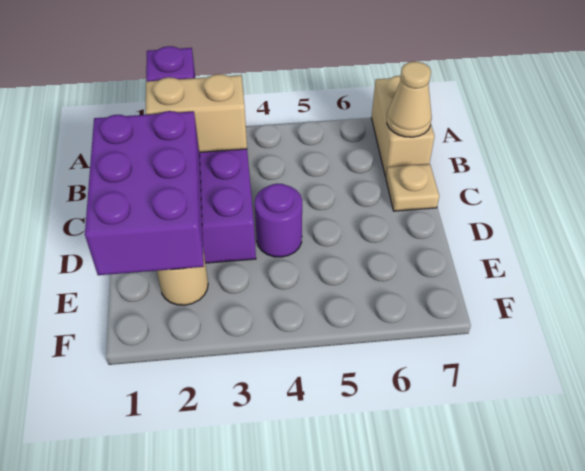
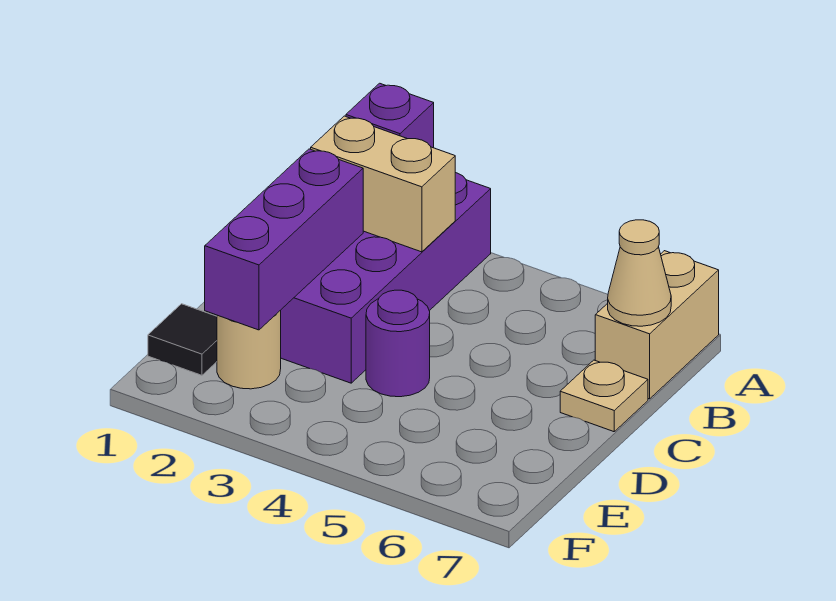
purple brick C1:E2 level 2 -> purple brick C2:E2 level 2
none -> black tile E1 level 1

